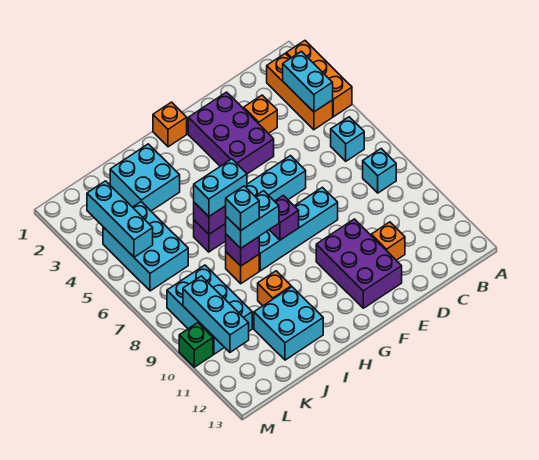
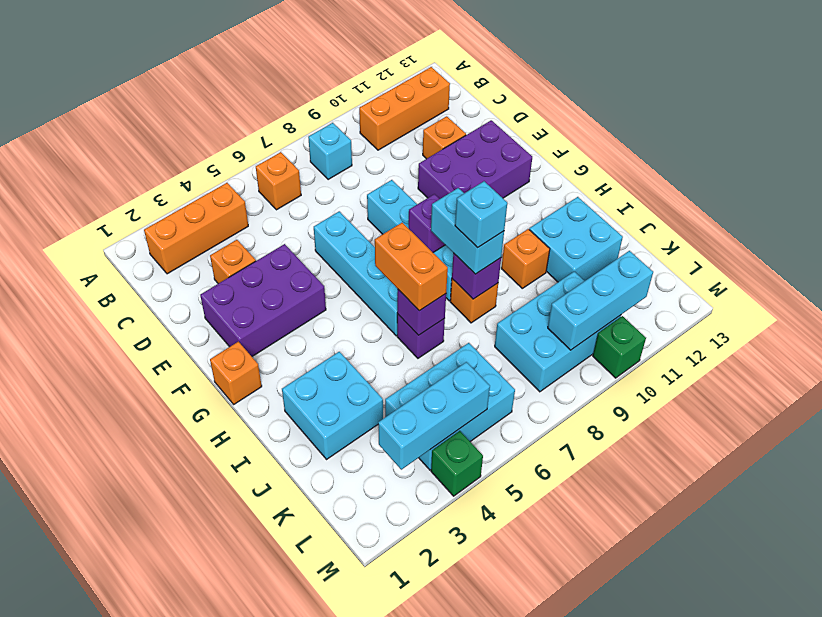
orange brick A2:A4 level 1 -> orange brick B10:B12 level 1
cyan brick B3:B4 level 2 -> none
cyan brick B6 level 1 -> orange brick B6 level 1
cyan brick H6:I6 level 3 -> orange brick H6:I6 level 3
none -> green brick M4 level 1

